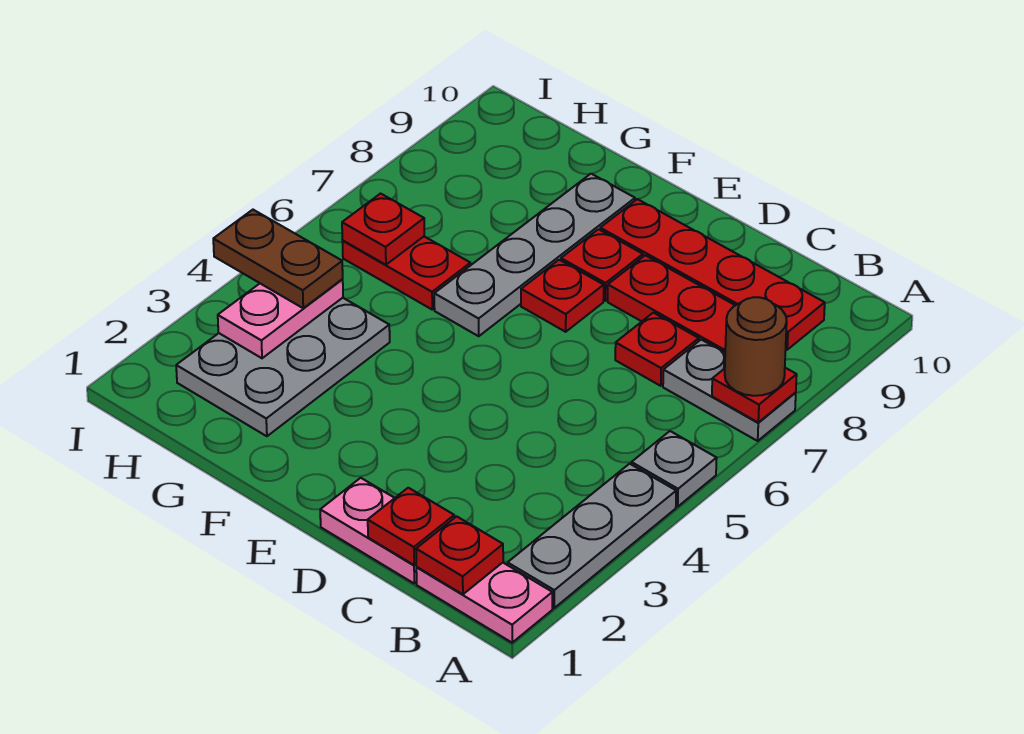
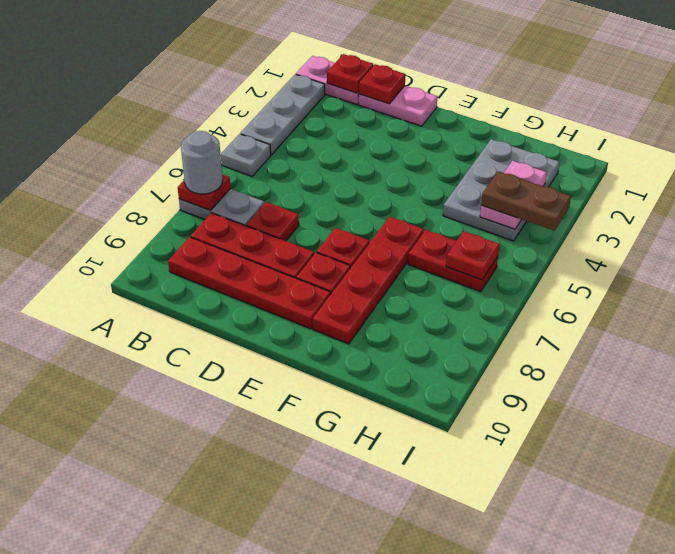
brown round brick A7 level 3 -> grey round brick A7 level 3
grey plate F6:F9 level 1 -> red plate F6:F9 level 1

